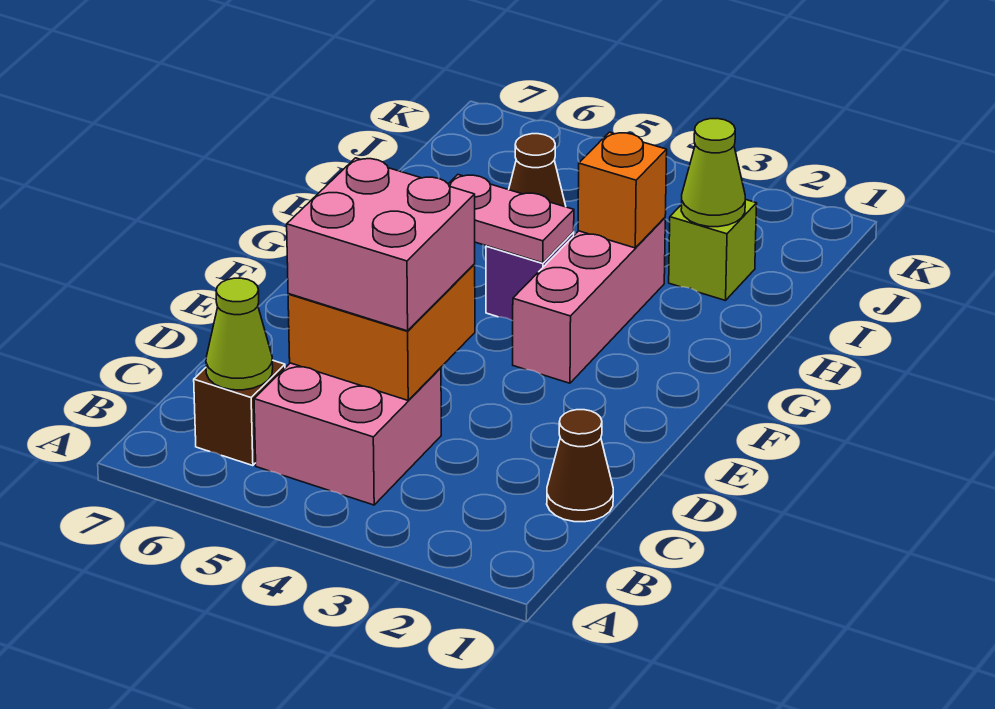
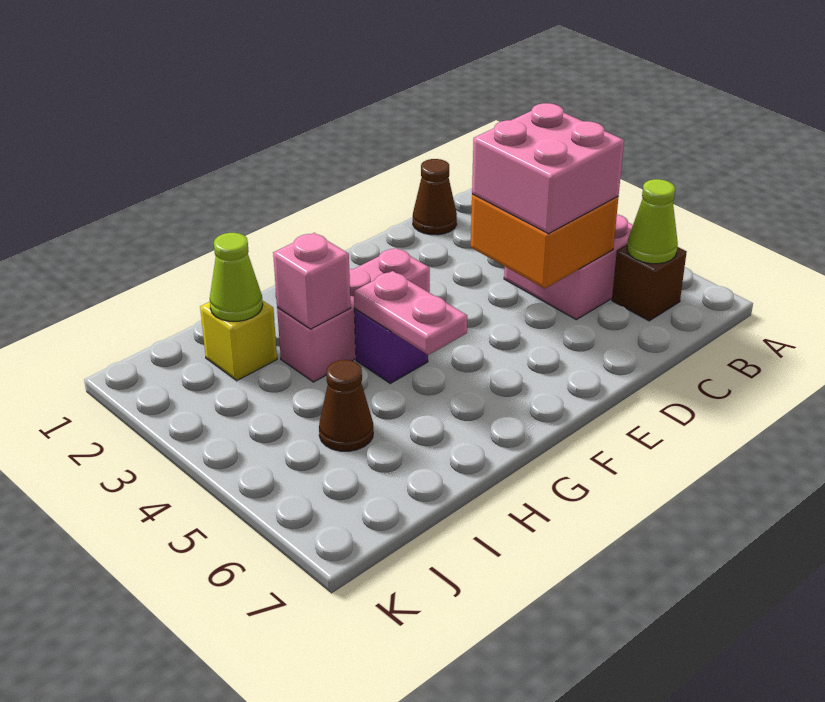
orange brick H3 level 2 -> pink brick H3 level 2
lime brick I2 level 1 -> yellow brick I2 level 1

